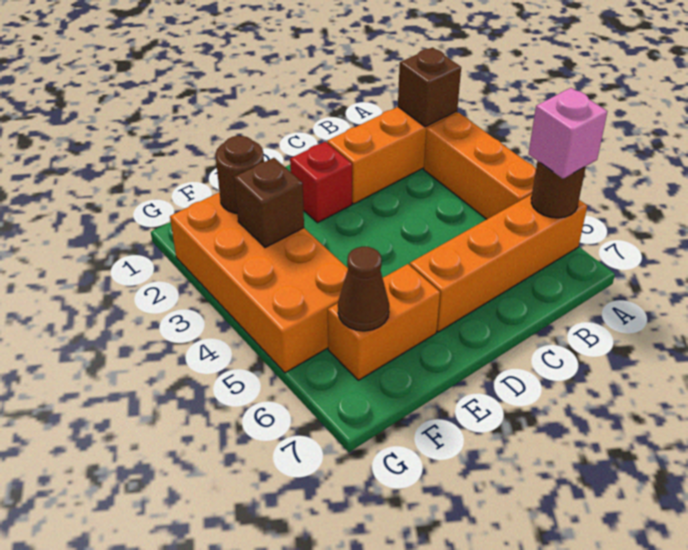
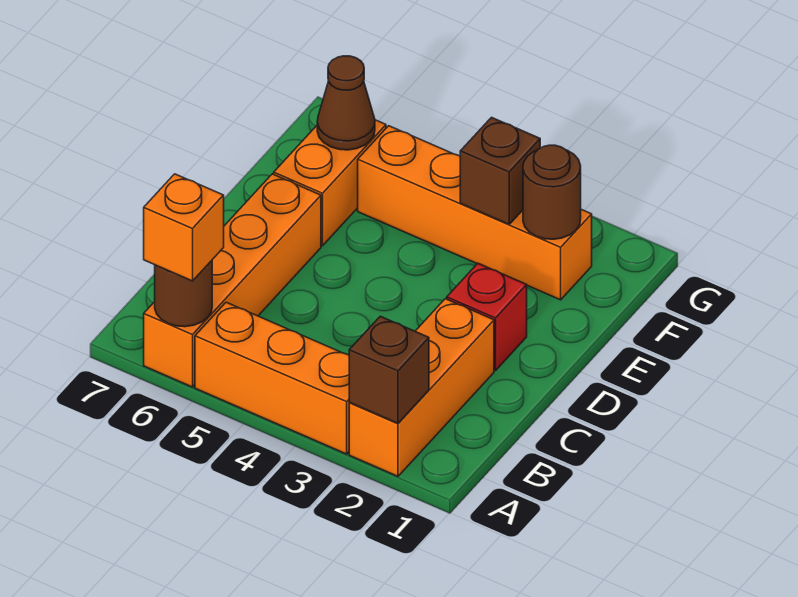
pink brick A6 level 3 -> orange brick A6 level 3
orange brick F2:G5 level 1 -> orange brick F2:F5 level 1

